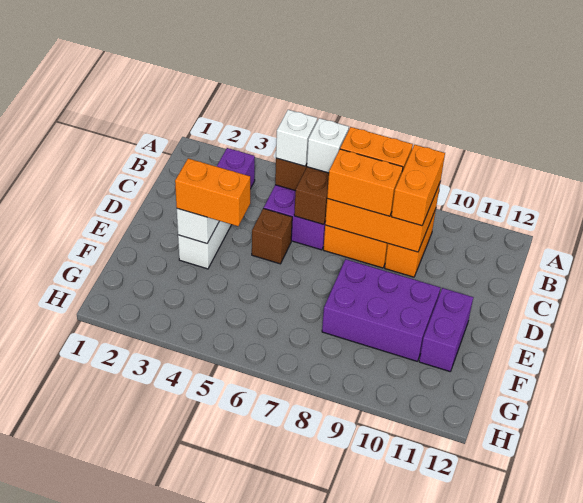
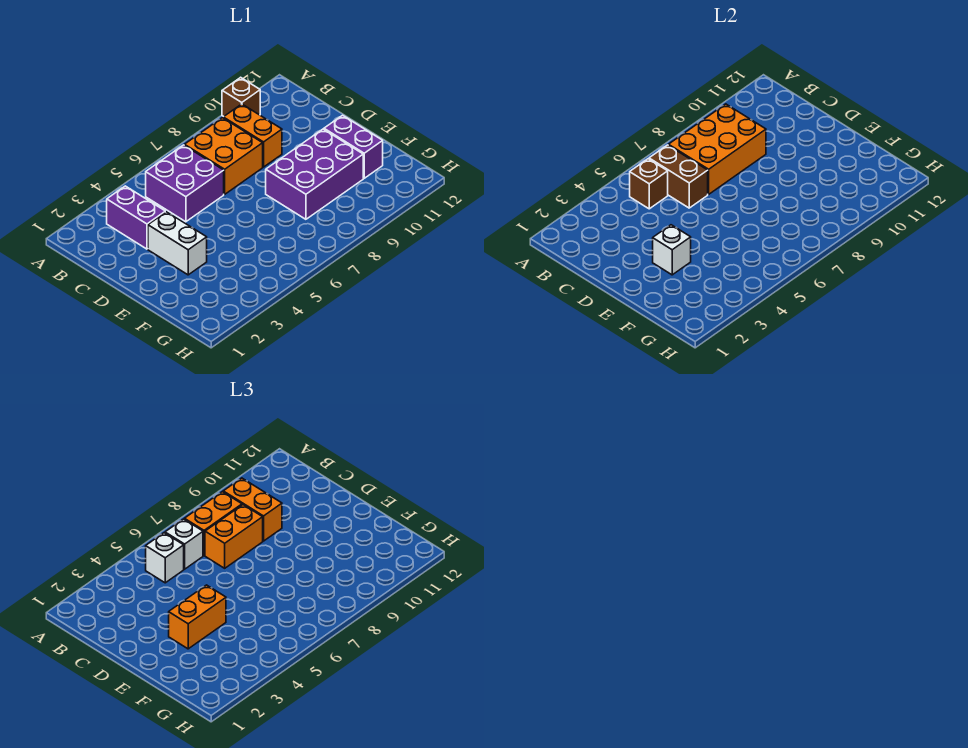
brown brick D5 level 1 -> brown brick A10 level 1

